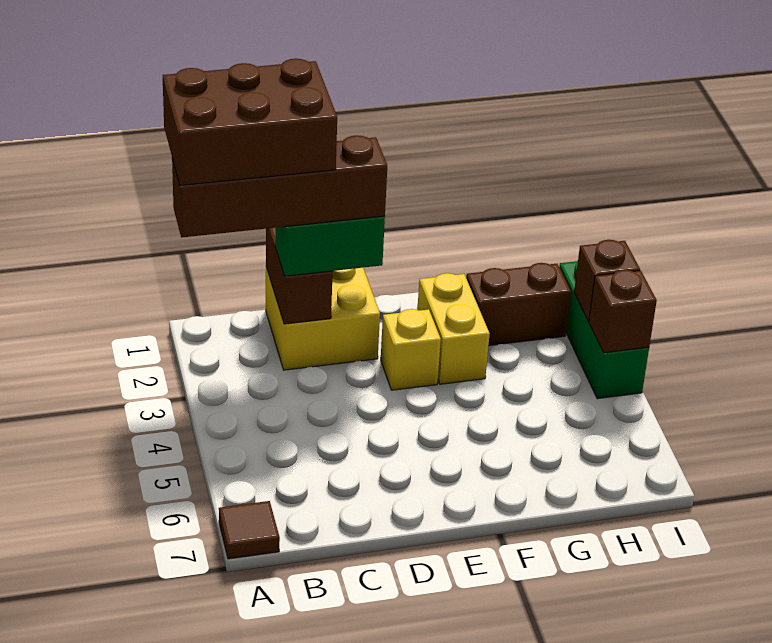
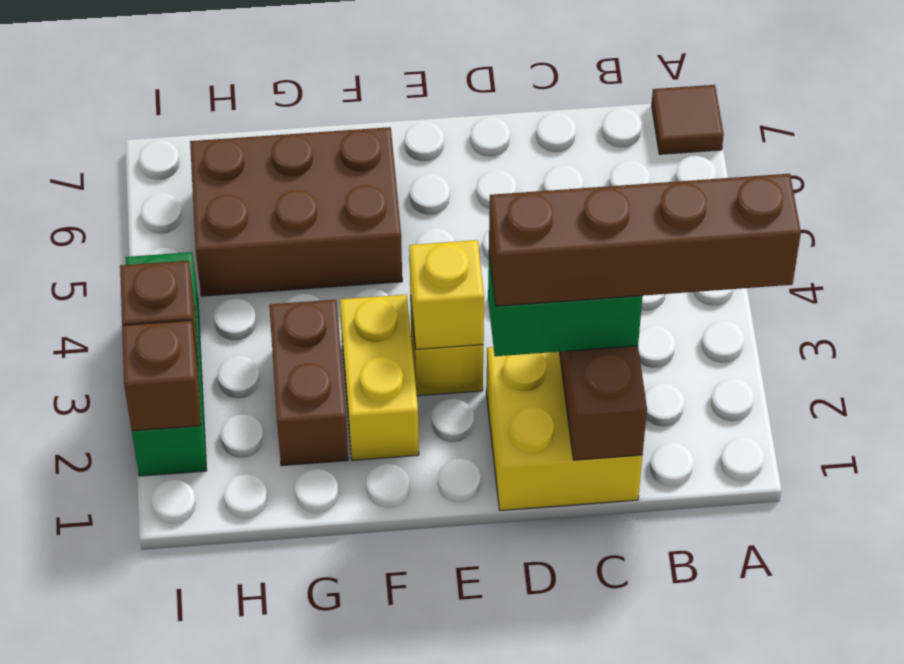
brown brick A1:C2 level 5 -> brown brick F5:H6 level 1
none -> yellow brick E3 level 2
brown brick G2:H2 level 1 -> brown brick G2:G3 level 1
brown brick I4 level 2 -> brown brick I2 level 2

